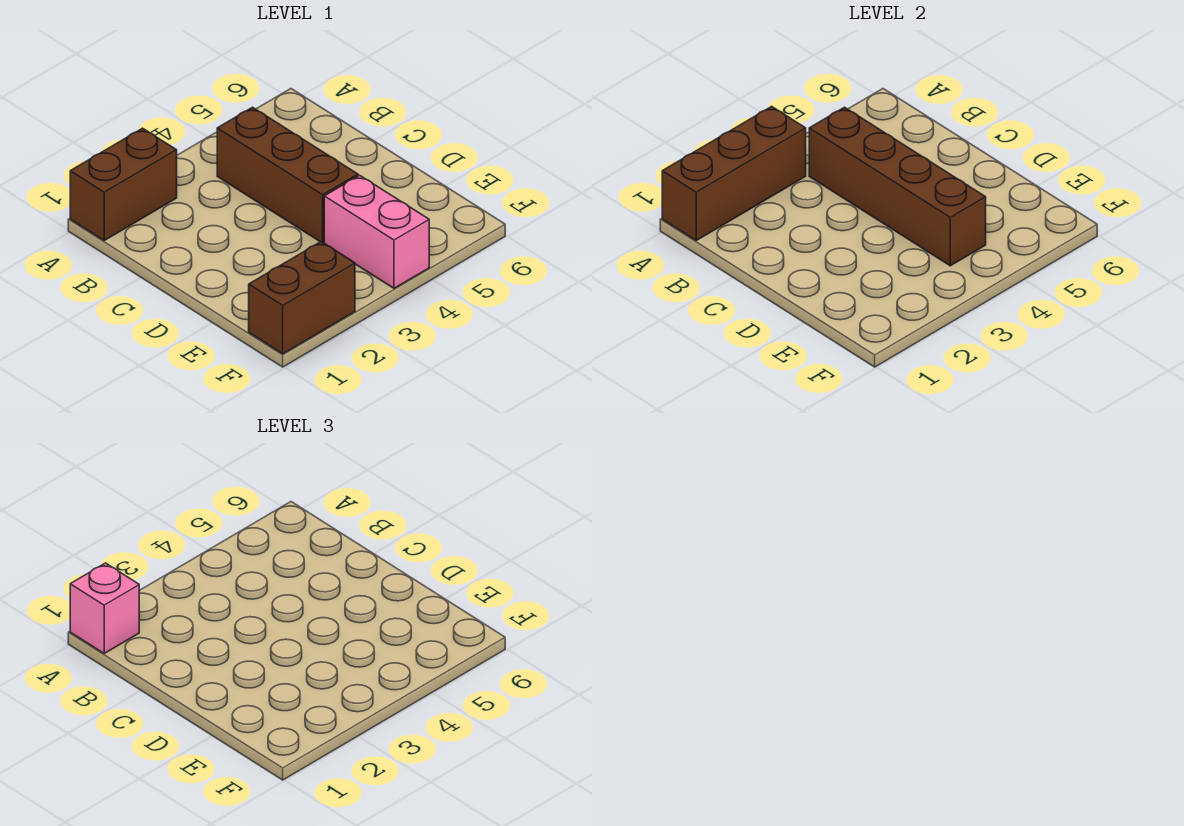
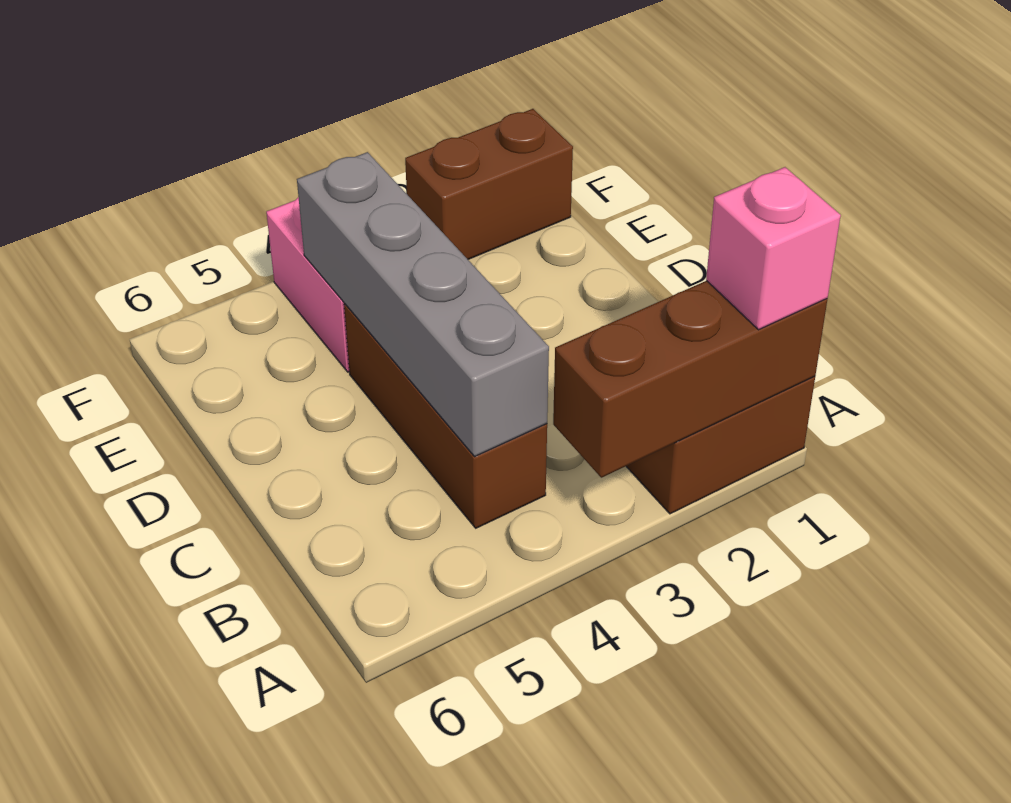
brown brick B4:E4 level 2 -> grey brick B4:E4 level 2

